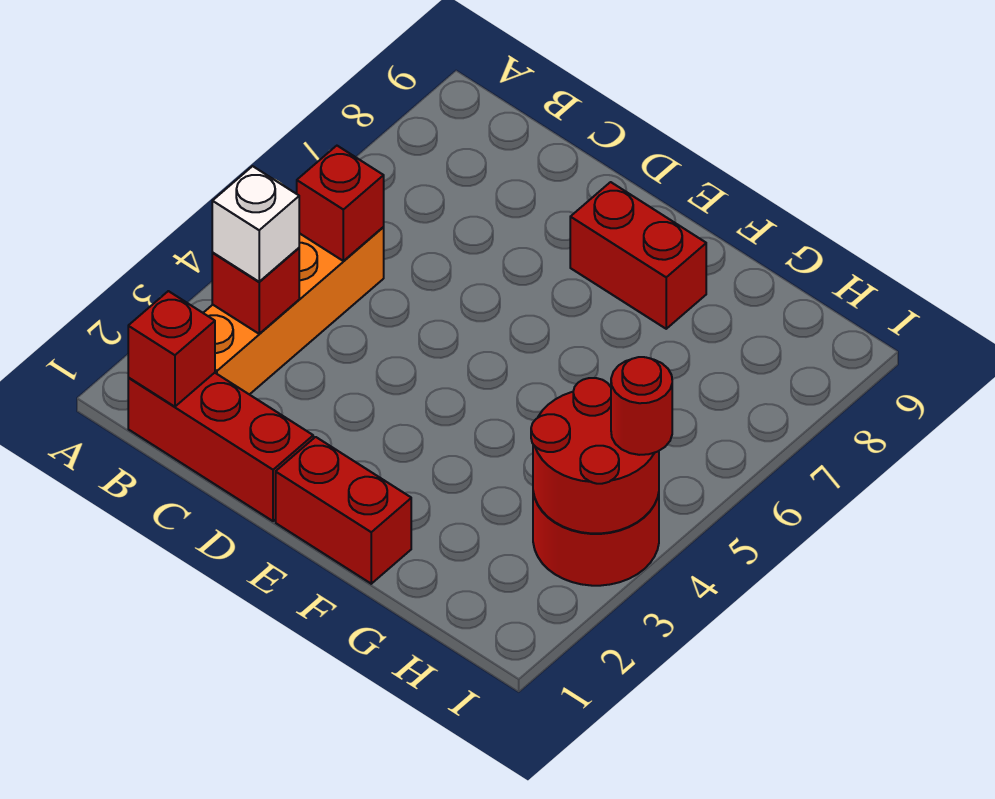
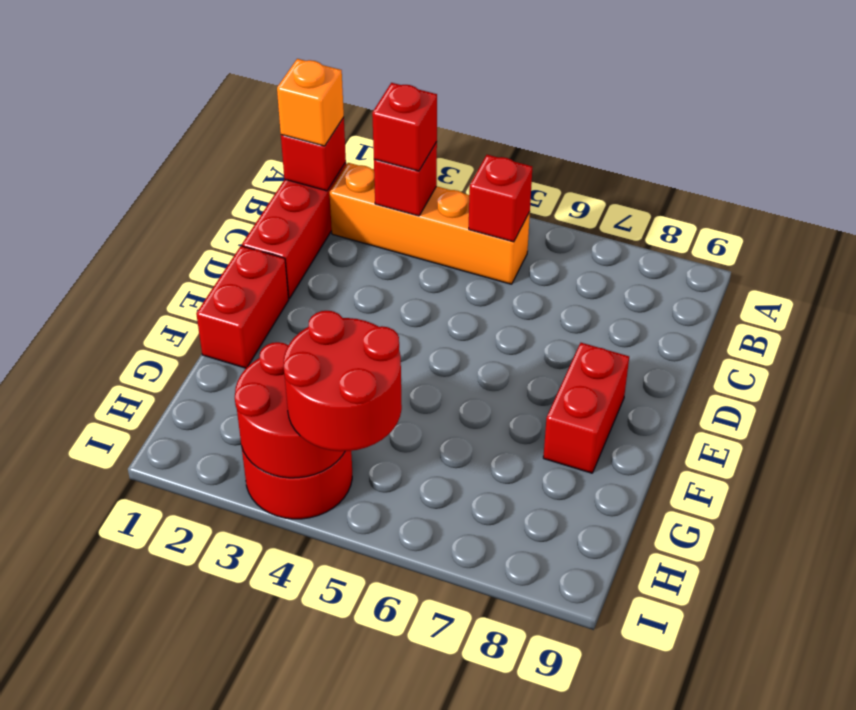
none -> orange brick B1 level 3
white brick B3 level 3 -> red brick B3 level 3
red round brick I4 level 3 -> red round brick H4:I5 level 3

